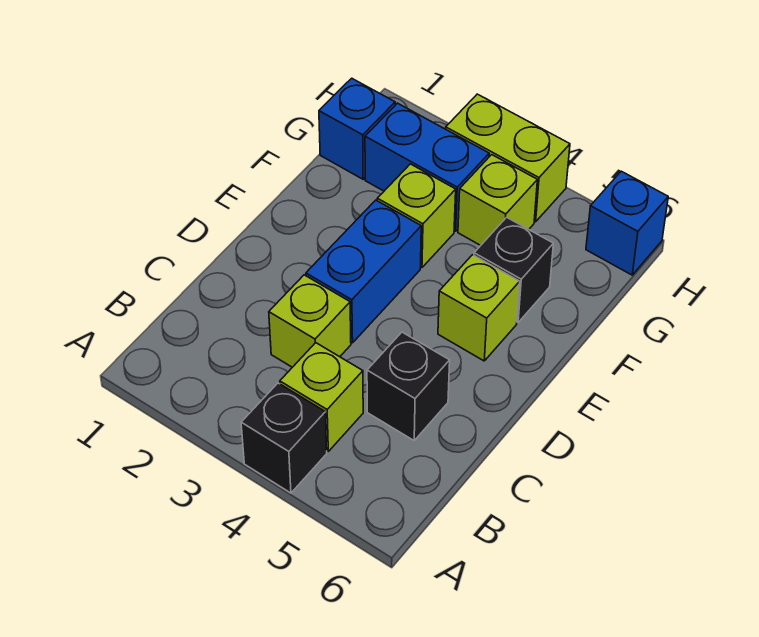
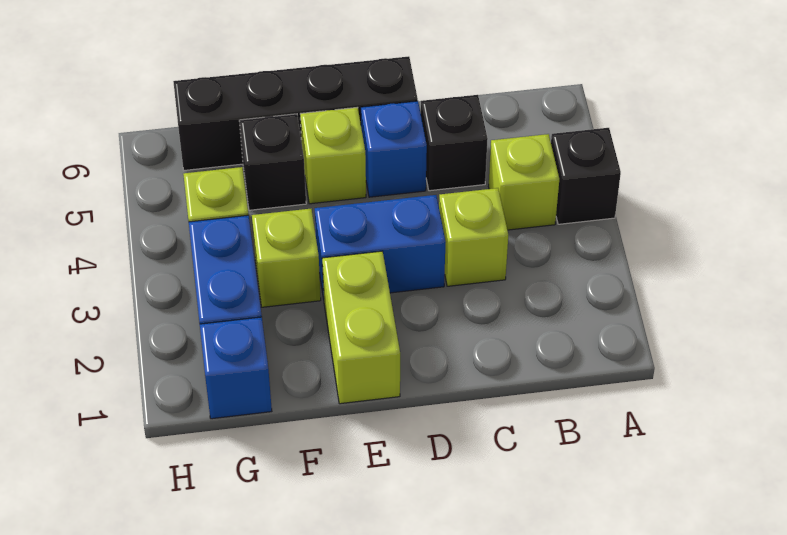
none -> black brick D6:G6 level 1
lime brick H3:H4 level 1 -> lime brick E1:E2 level 1
blue brick H6 level 1 -> blue brick D5 level 1

